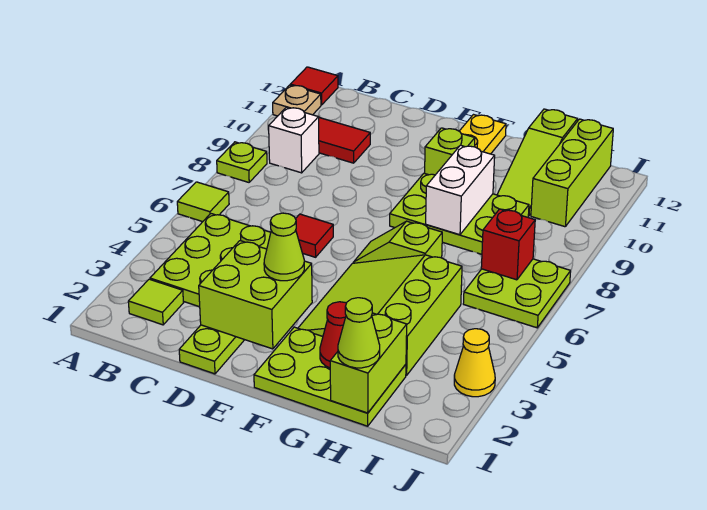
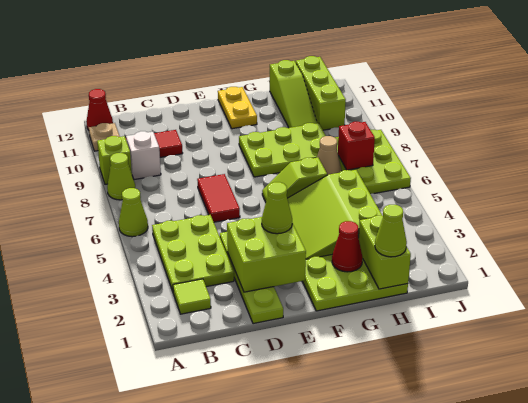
lime tile A6 level 1 -> lime cone A6 level 1
lime plate A8 level 1 -> lime cone A8 level 1
red tile A12 level 1 -> red cone A12 level 1
red tile D6 level 1 -> red tile D6:D7 level 1
lime brick F10 level 1 -> lime brick A9 level 1
white brick G8:G9 level 2 -> none
none -> tan cone H7 level 1
lime plate I6:J7 level 1 -> lime plate I6:J8 level 1
yellow cone J3 level 1 -> none

